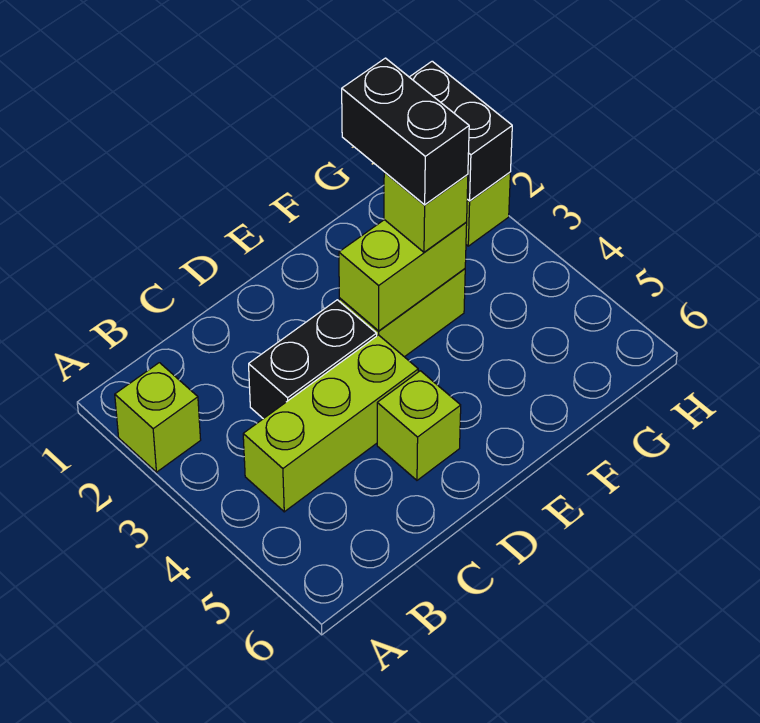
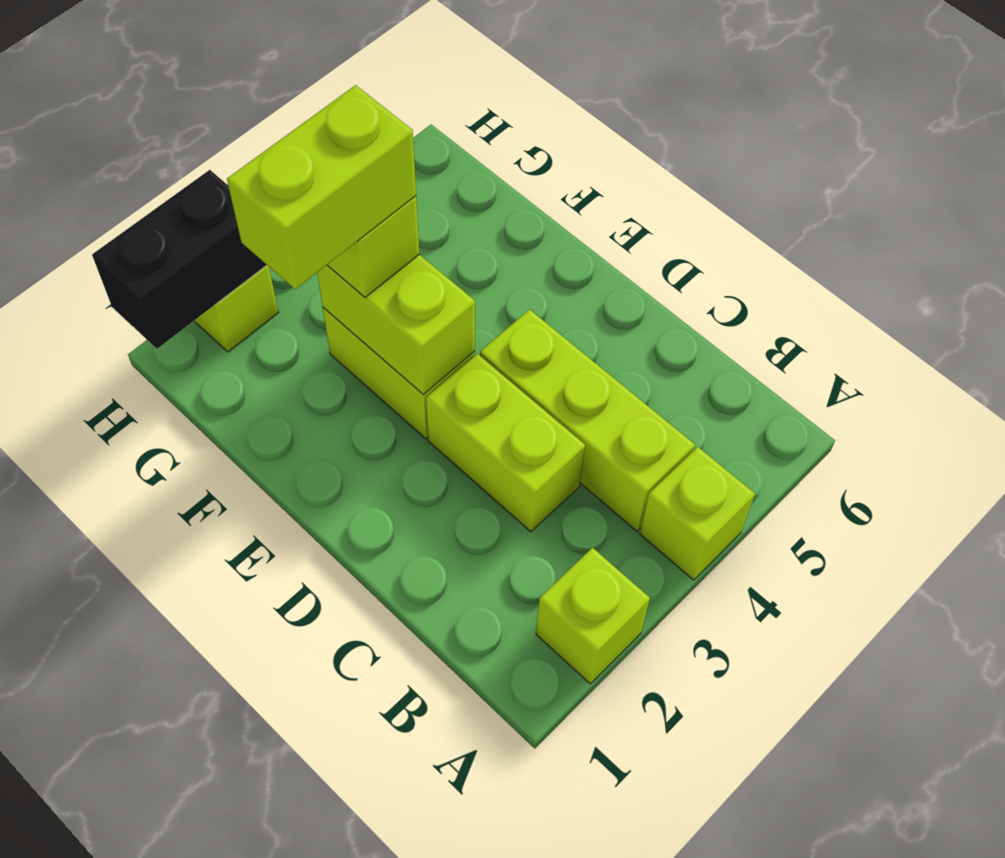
black brick C3:D3 level 1 -> lime brick C3:D3 level 1
lime brick D5 level 1 -> lime brick A4 level 1
black brick F2:F3 level 4 -> lime brick F2:F3 level 4

